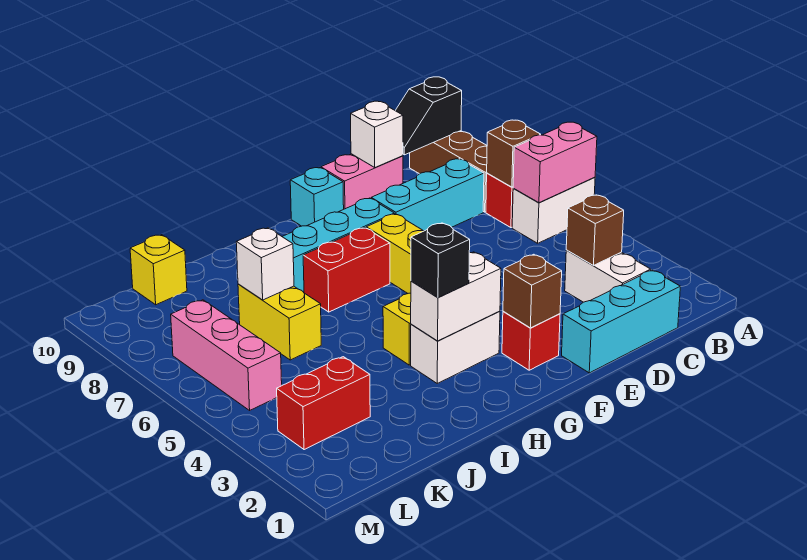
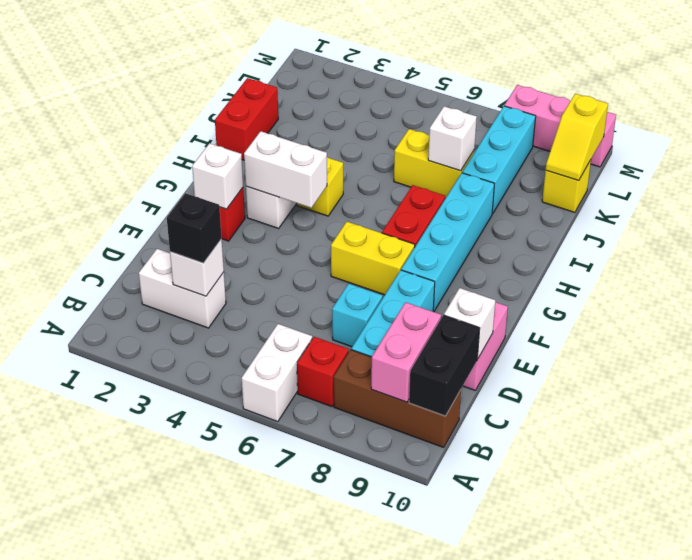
pink brick A6:B6 level 2 -> pink brick B9:C9 level 2
brown brick B7 level 2 -> none
black slope B10:C10 level 2 top B -> black brick B10:C10 level 2
cyan brick C1:E1 level 1 -> cyan brick J8:L8 level 1
brown brick C3 level 2 -> white brick C3 level 2
brown brick F2 level 2 -> white brick F2 level 2
cyan brick F10 level 1 -> cyan brick D7 level 1
white brick G3:H3 level 2 -> white brick G3:G4 level 2
black brick H3 level 3 -> black brick C3 level 3
red brick K3:L3 level 1 -> red brick I1:J1 level 1
none -> yellow slope K10:L10 level 2 top L
pink brick L5:L7 level 1 -> pink brick M8:M10 level 1

